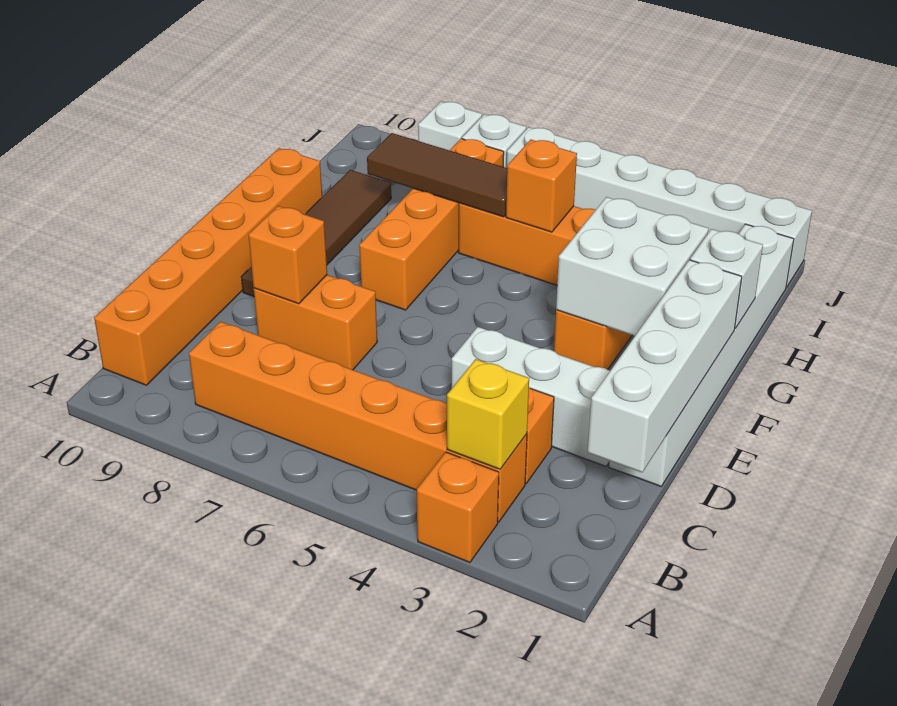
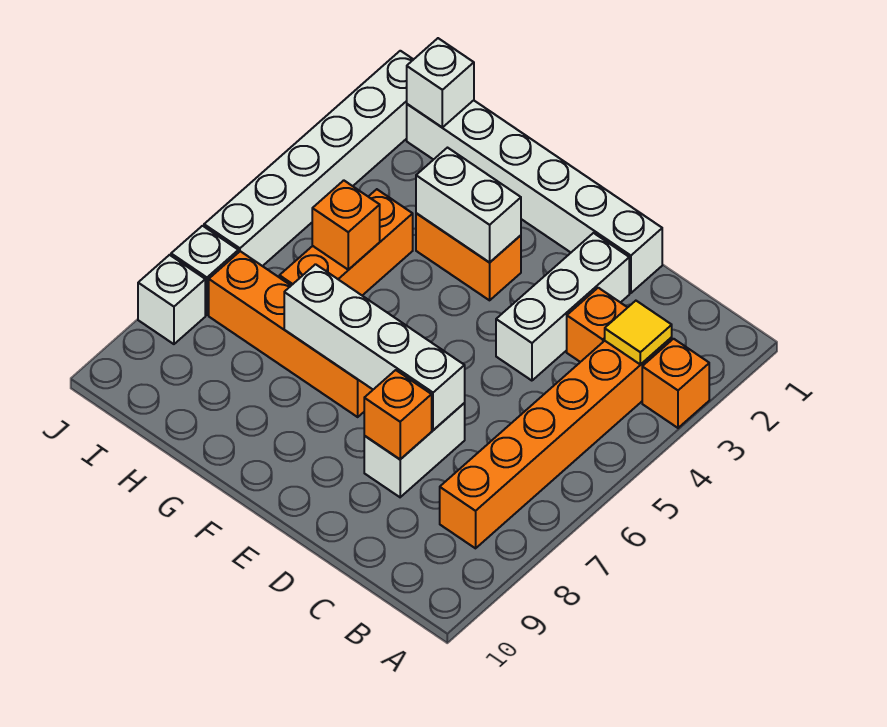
yellow brick B3 level 2 -> yellow tile B3 level 2
orange brick B10:G10 level 1 -> none
white brick C1:F1 level 2 -> white brick D7:G7 level 2
orange brick D7:D8 level 1 -> white brick D7:D8 level 1
brown tile E9:H9 level 1 -> none
white brick F2:G3 level 2 -> white brick F3:G3 level 2
white brick G1 level 2 -> white brick I1 level 2
brown tile H6:H8 level 2 -> none

